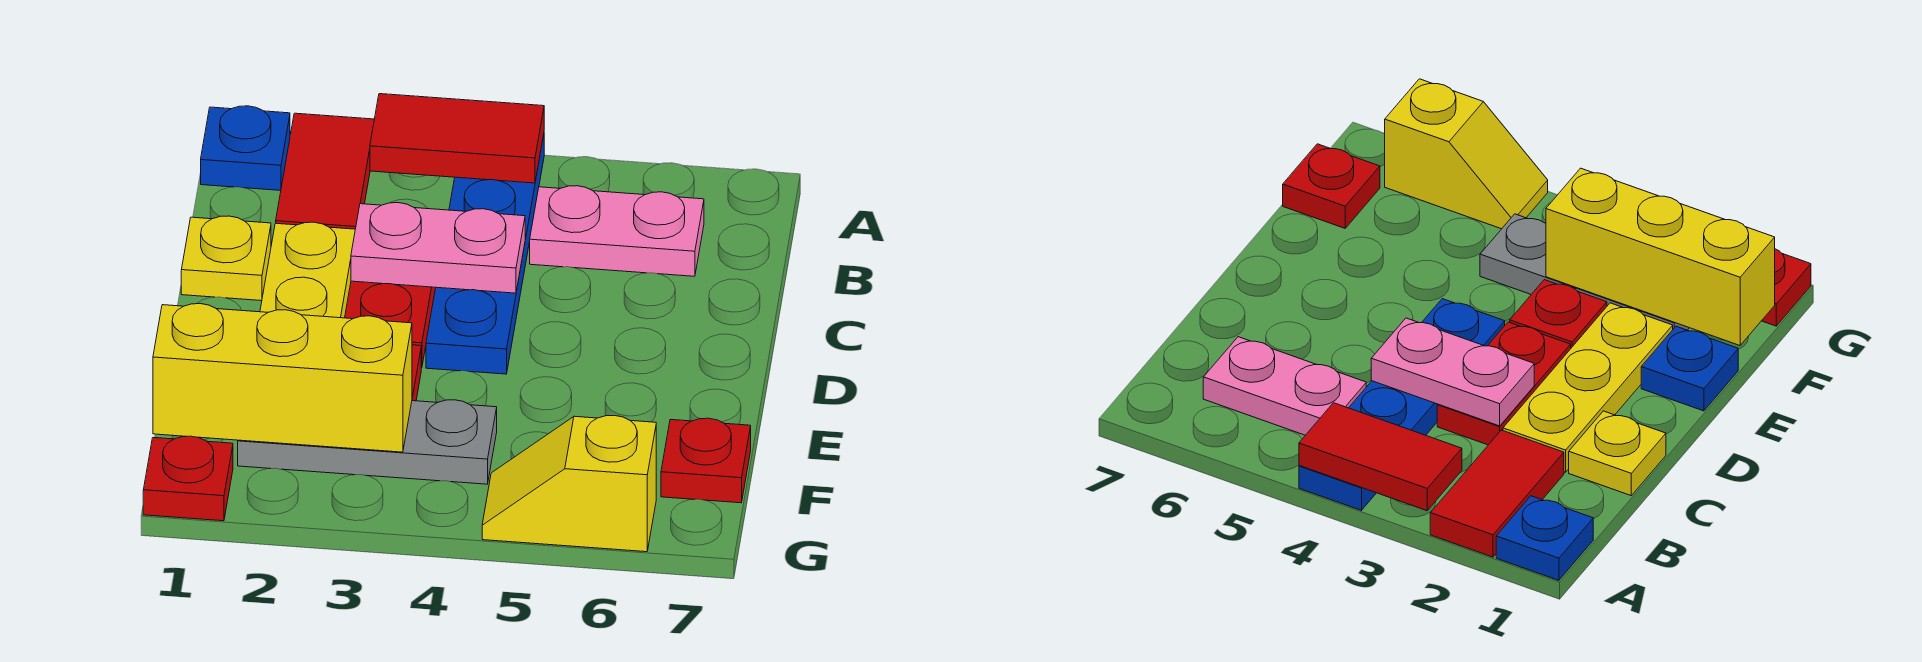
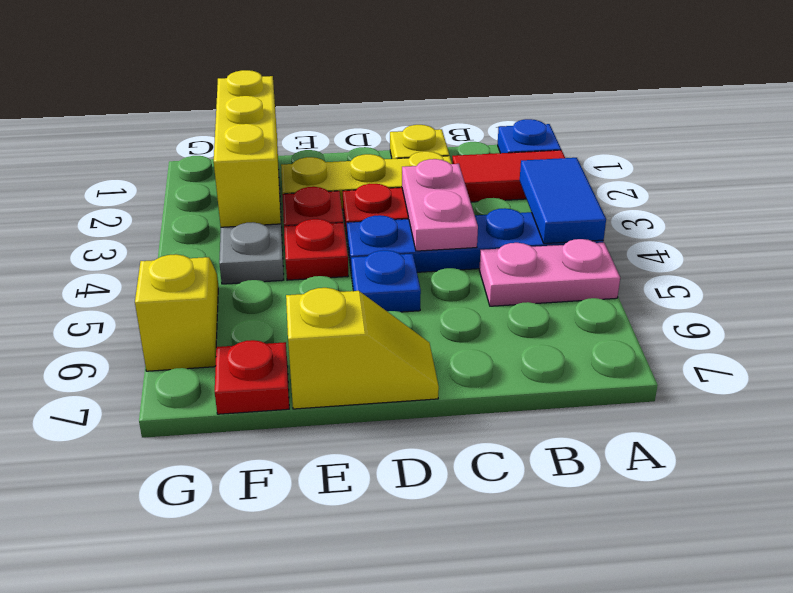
red tile A3:A4 level 2 -> blue tile A3:A4 level 2
pink plate B5:B6 level 1 -> pink plate A5:B5 level 1
none -> yellow slope D7:E7 level 1 top E
blue plate E1 level 1 -> blue plate D5 level 1
red plate G1 level 1 -> red plate E4 level 1

